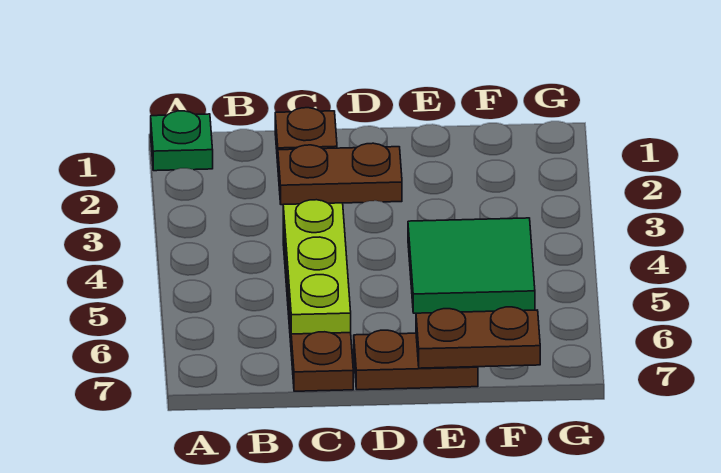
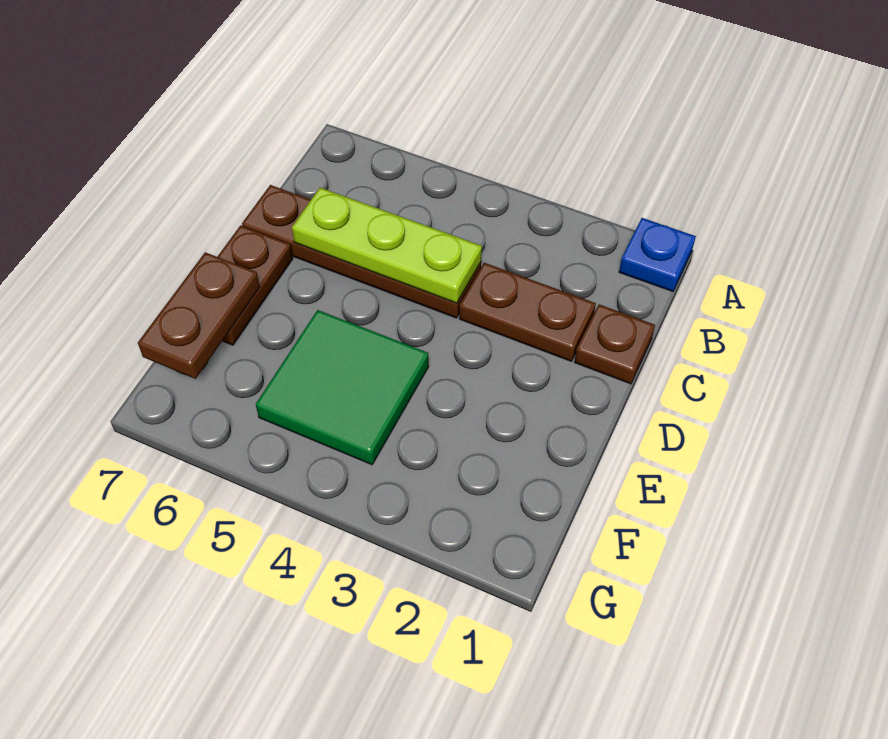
green plate A1 level 1 -> blue plate A1 level 1
brown plate C2:D2 level 1 -> brown plate C2:C3 level 1

